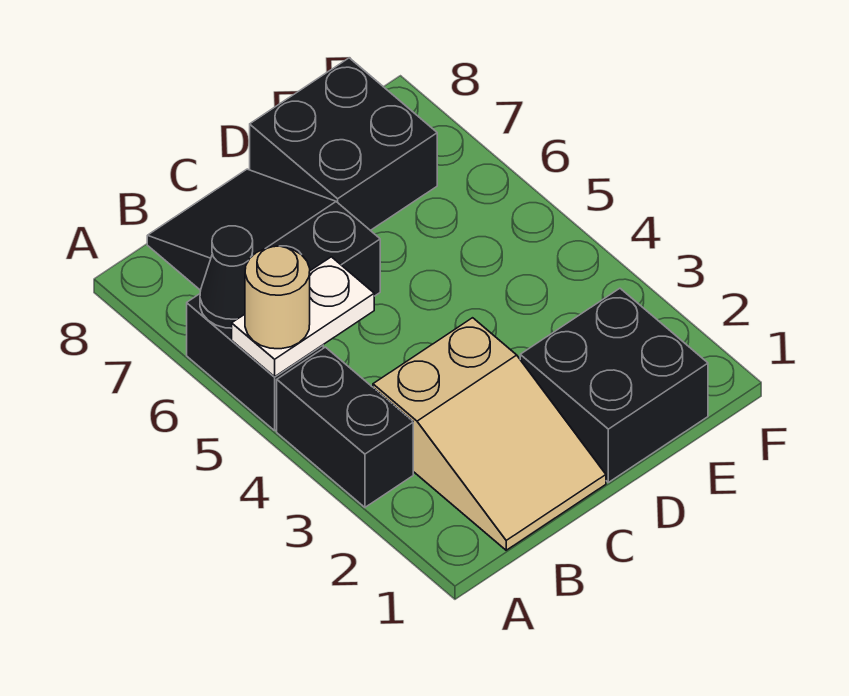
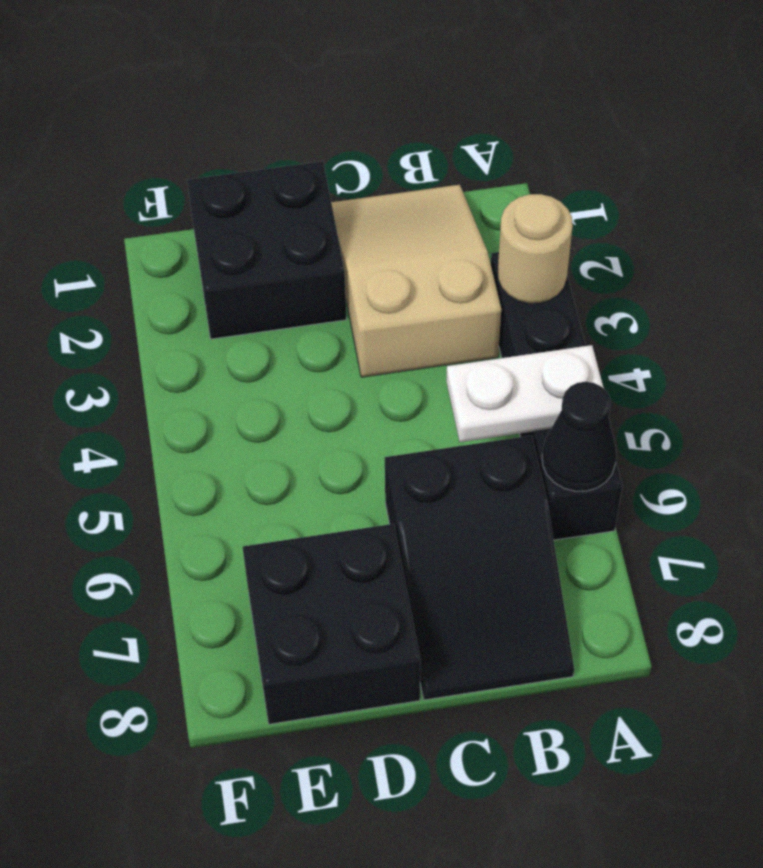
tan round brick A5 level 3 -> tan round brick A3 level 2

